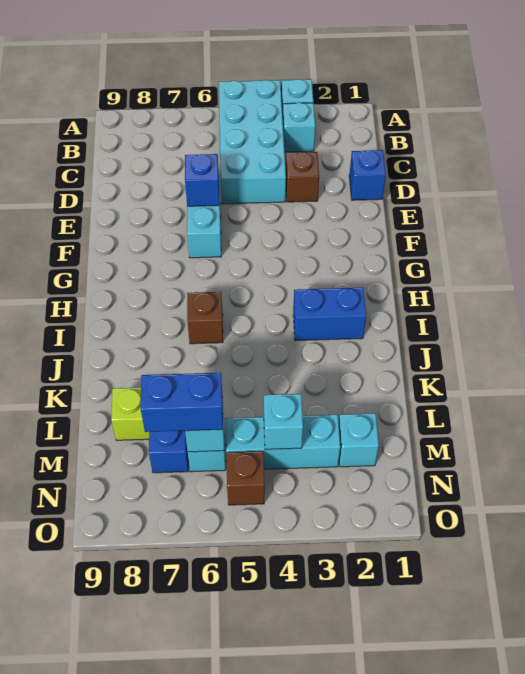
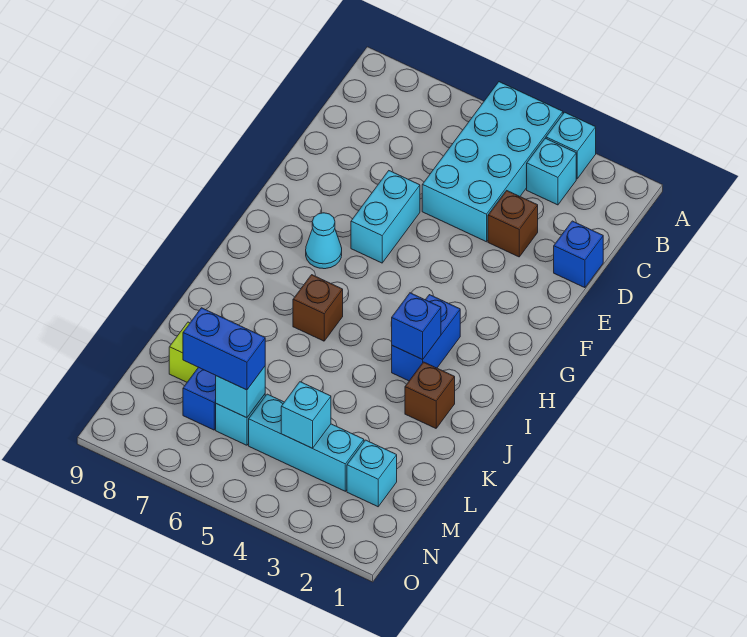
blue brick E6 level 2 -> blue brick I3 level 2
none -> cyan cone G7 level 1
blue brick I2:I3 level 1 -> blue brick H3:I3 level 1
brown brick N5 level 1 -> brown brick J2 level 1

